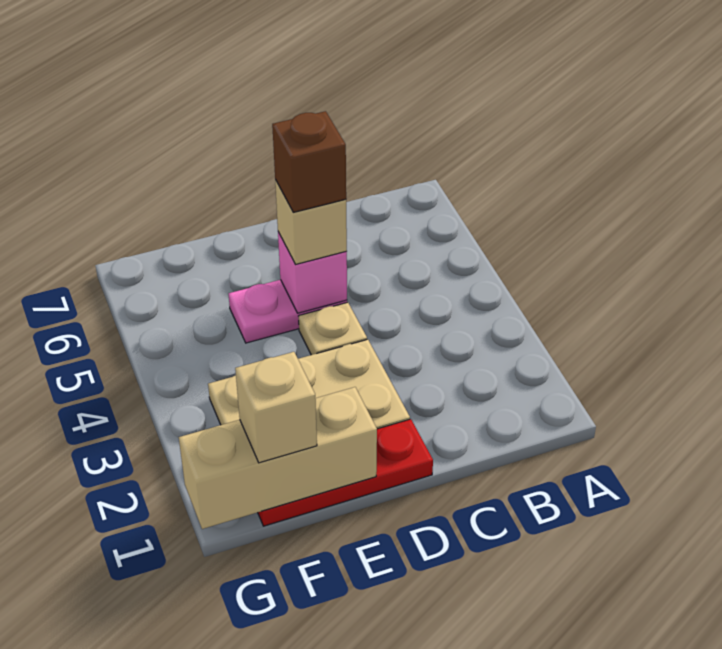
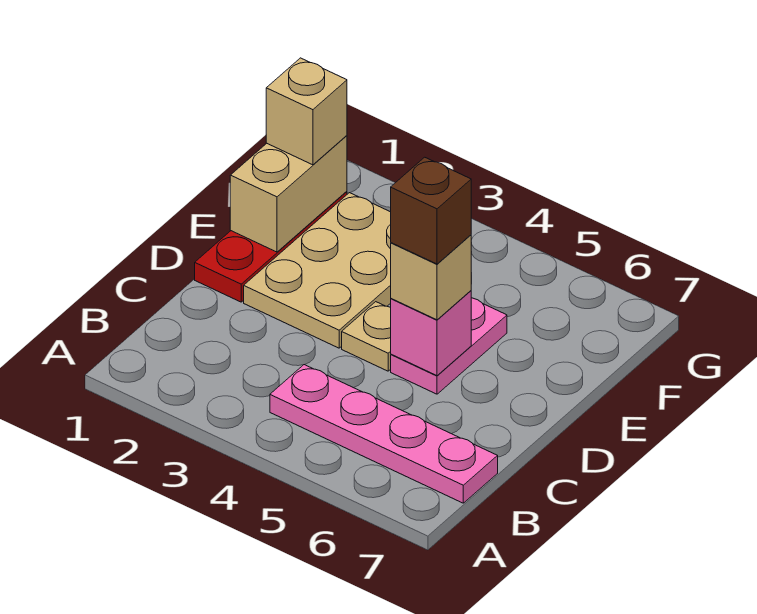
none -> pink plate B4:B7 level 1
tan brick E1:G1 level 2 -> tan brick E1:F1 level 2

